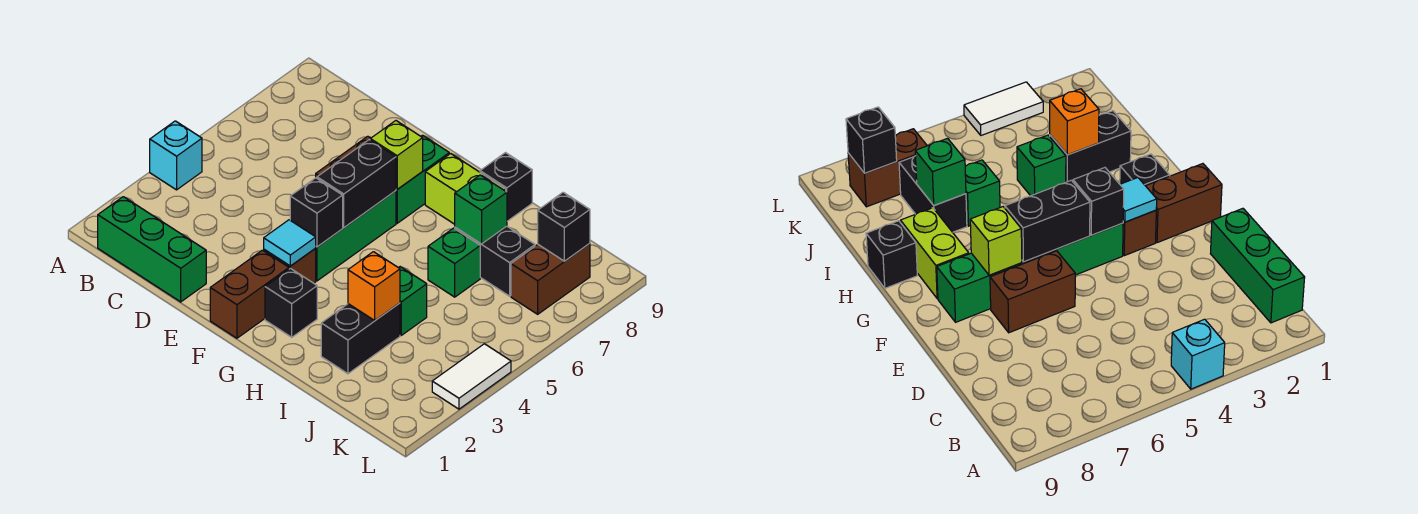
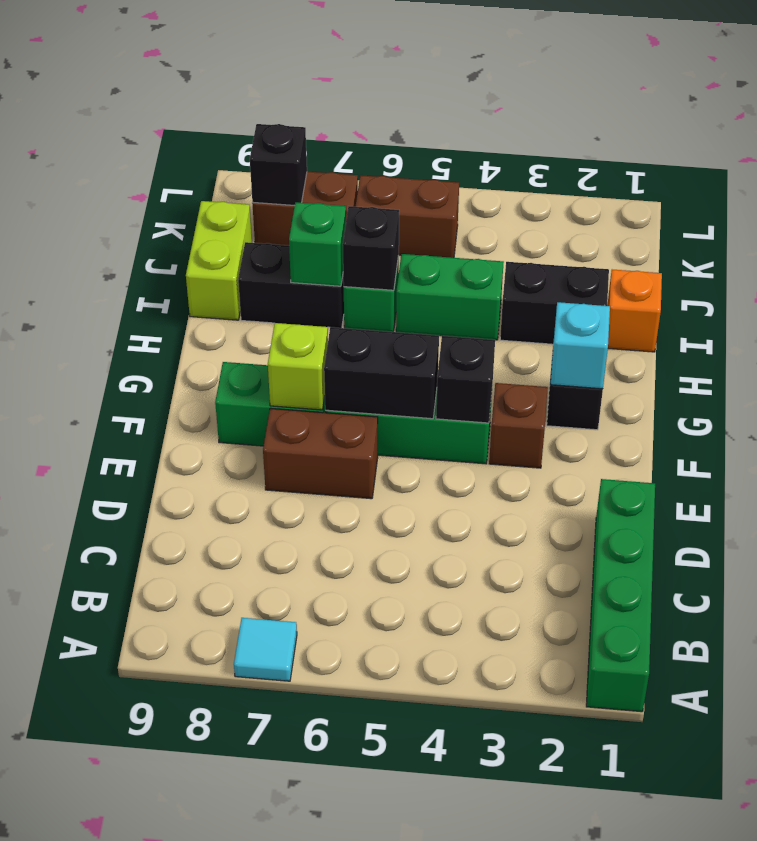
cyan brick A4 level 1 -> cyan brick G2 level 2
green brick B1:D1 level 1 -> green brick A1:D1 level 1
brown brick F1:F2 level 1 -> brown brick K5:K6 level 1
cyan tile F3 level 2 -> cyan tile A7 level 1
lime brick G8:H8 level 1 -> lime brick I9:J9 level 1
black brick H9 level 1 -> black brick I6 level 2
orange brick I3 level 2 -> orange brick I1 level 1
green brick I4 level 1 -> green brick I4:I5 level 1
black brick I7:J7 level 1 -> black brick I7:I8 level 1
white tile L3:L4 level 1 -> none

